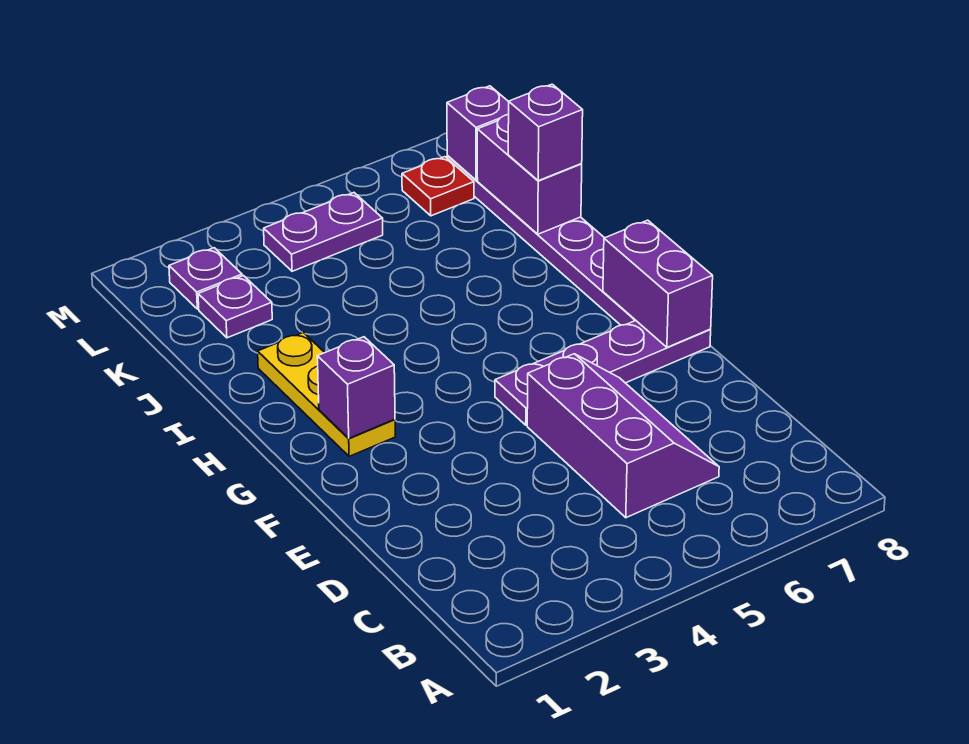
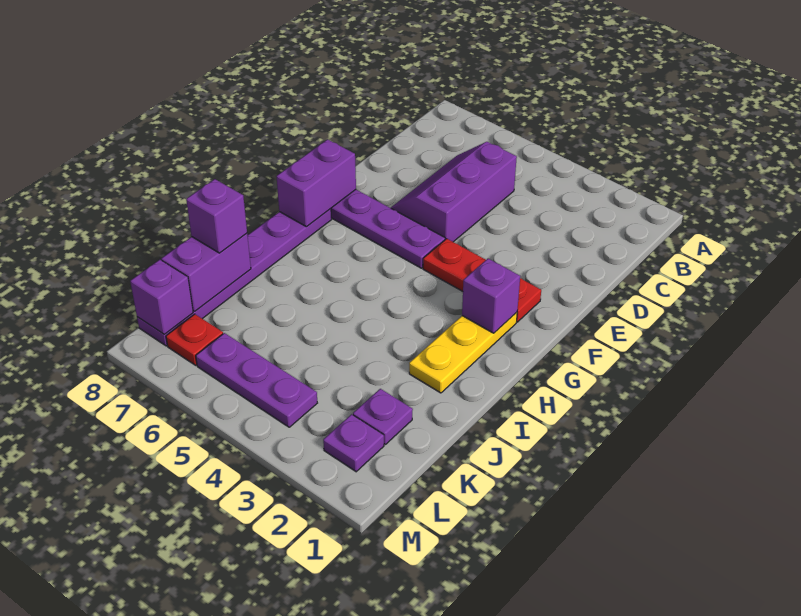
none -> red plate F2:F4 level 1
purple plate L4:L5 level 1 -> purple plate L4:L6 level 1

